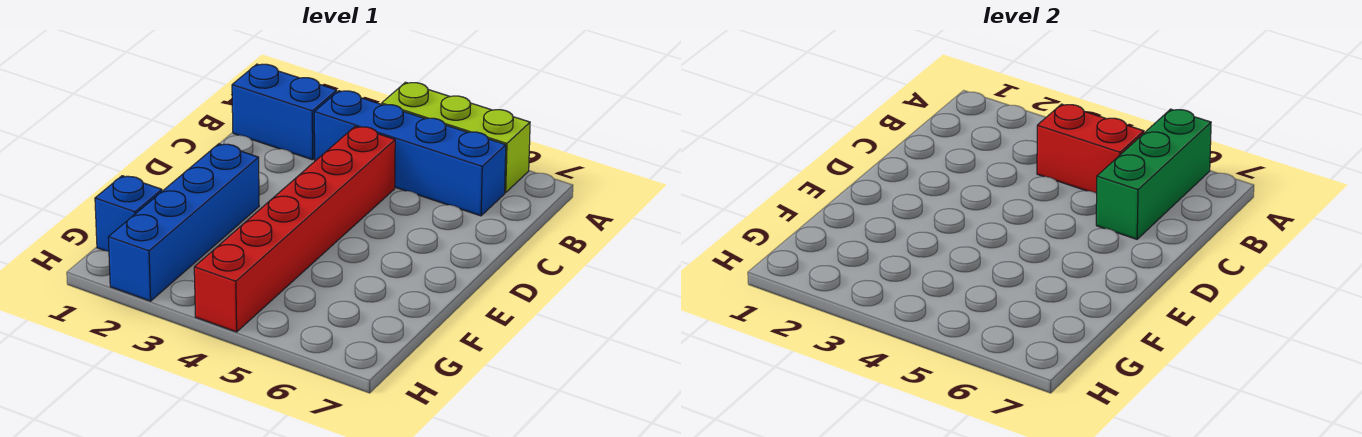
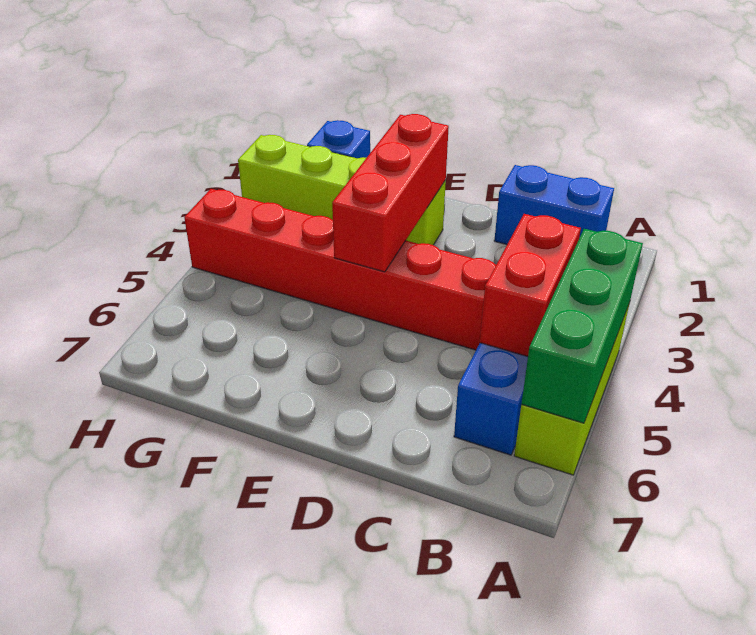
green brick A6:C6 level 2 -> green brick A4:A6 level 2
blue brick B1:B2 level 1 -> blue brick B1:C1 level 1
blue brick E2:H2 level 1 -> lime brick E2:H2 level 1
none -> red brick E2:E4 level 2

